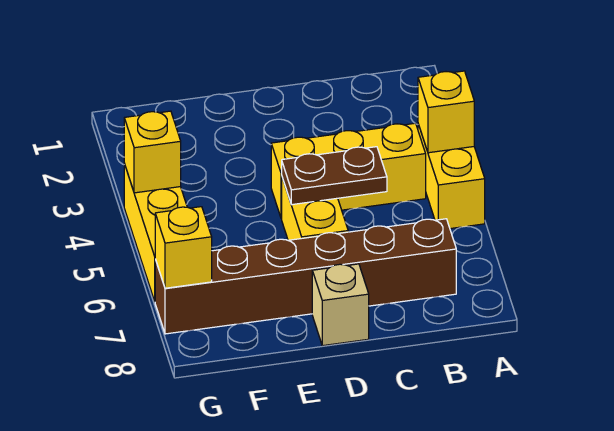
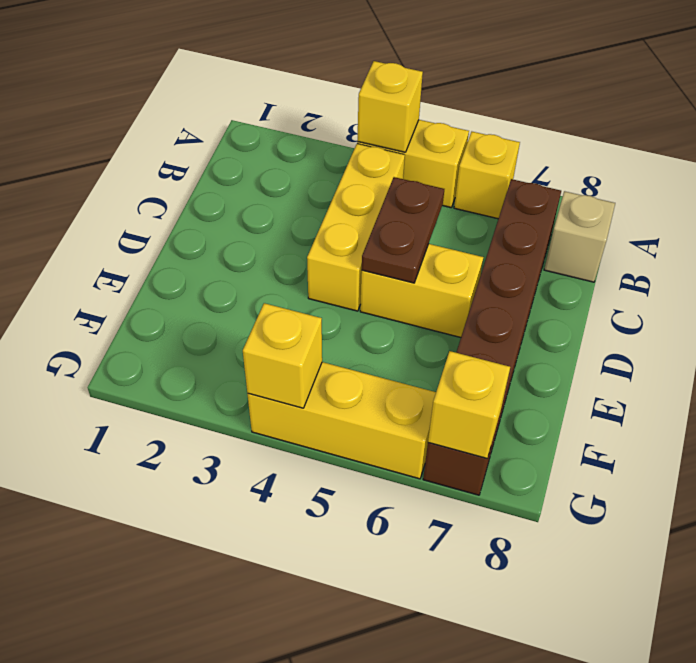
none -> yellow brick A6 level 1
tan brick D8 level 1 -> tan brick B8 level 1

